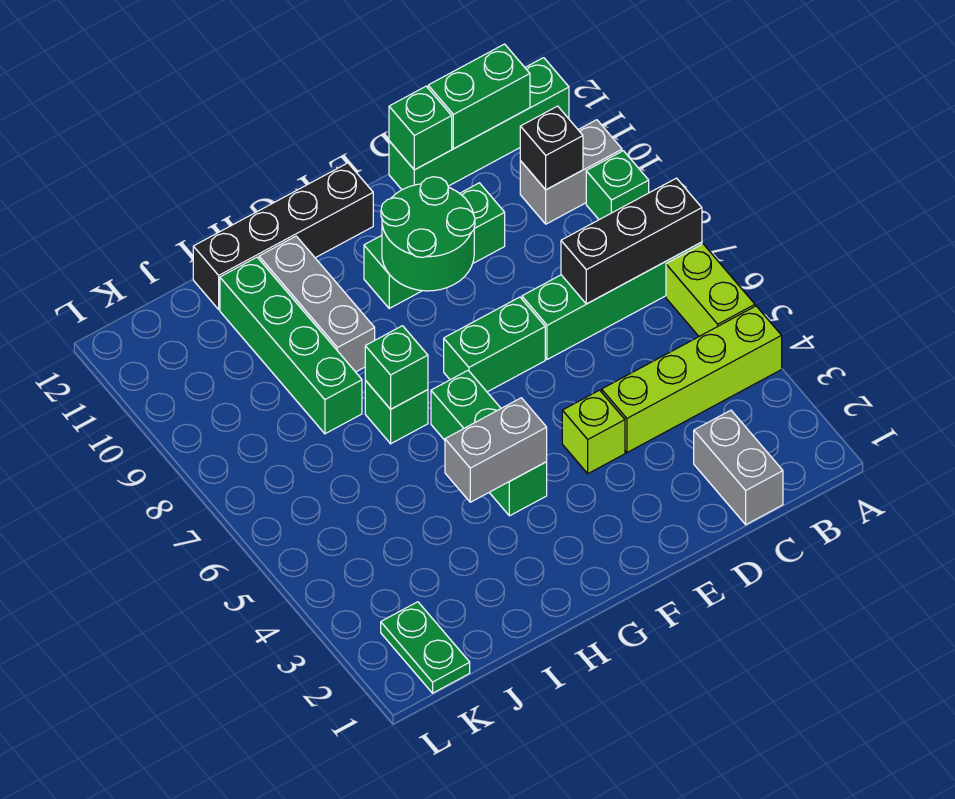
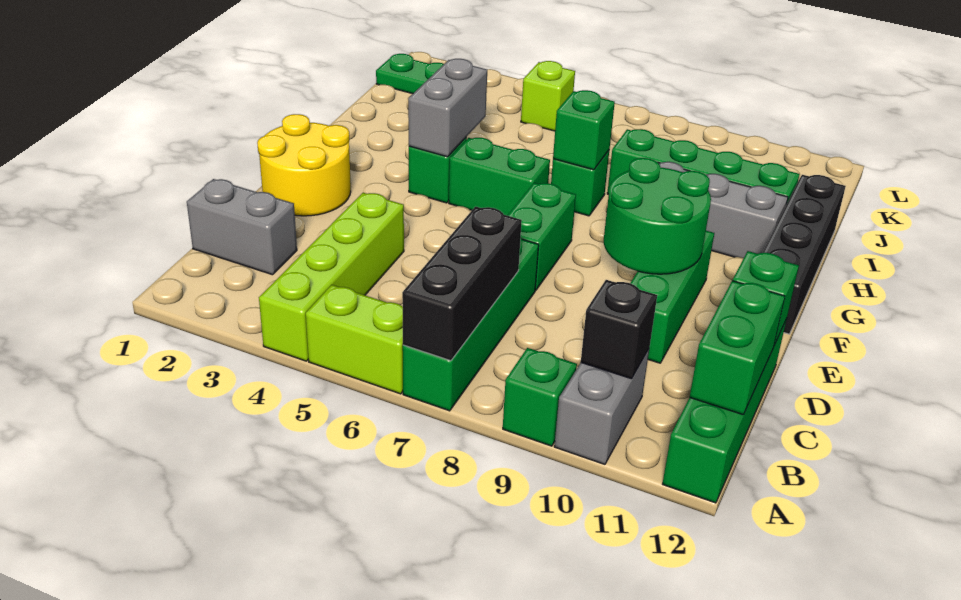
none -> yellow round brick E1:F2 level 1
lime brick E4 level 1 -> lime brick K5 level 1

